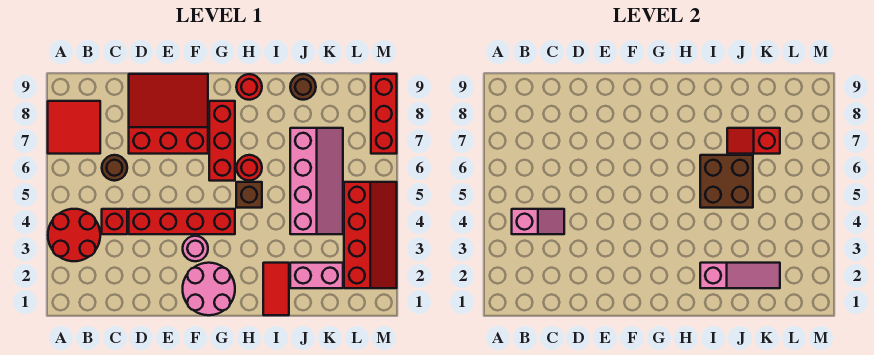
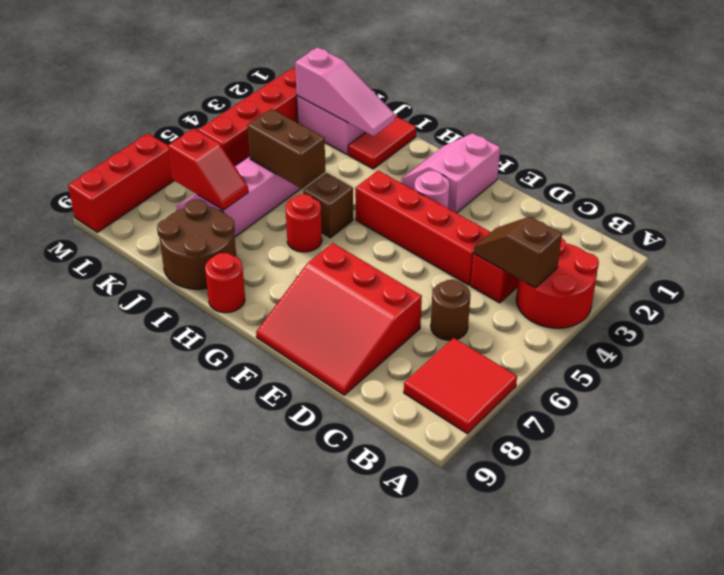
pink slope B4:C4 level 2 top B -> brown slope B4:C4 level 2 top B
pink round brick F1:G2 level 1 -> pink slope F1:G2 level 1 top F
red brick G6:G8 level 1 -> none
pink slope I2:K2 level 2 top I -> pink slope I2:K2 level 2 top K
brown brick I5:J6 level 2 -> brown brick I5:J5 level 2
brown round brick J9 level 1 -> brown round brick I8:J9 level 1

